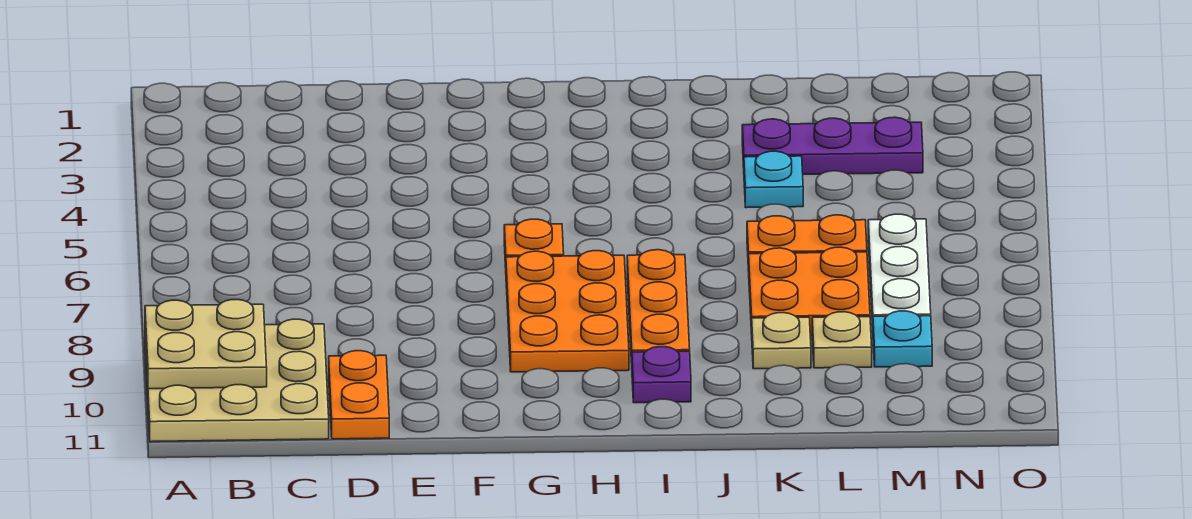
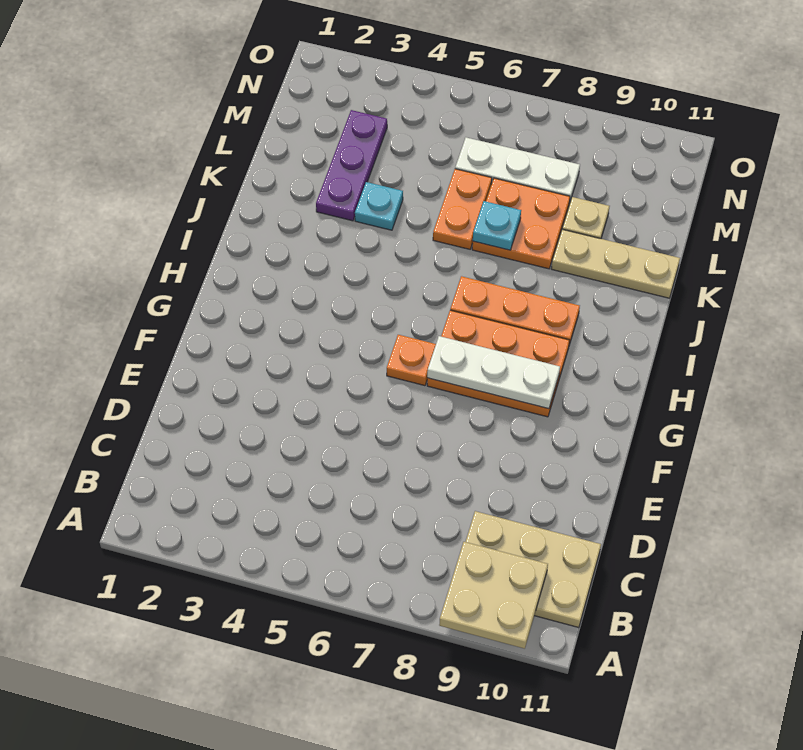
tan plate A9:C11 level 1 -> tan plate B9:C11 level 1
orange plate D10:D11 level 1 -> none
none -> white plate G7:G9 level 2
purple plate I10 level 1 -> none
tan plate K9 level 1 -> tan plate K9:K11 level 1
cyan plate M9 level 1 -> cyan plate K7 level 2

